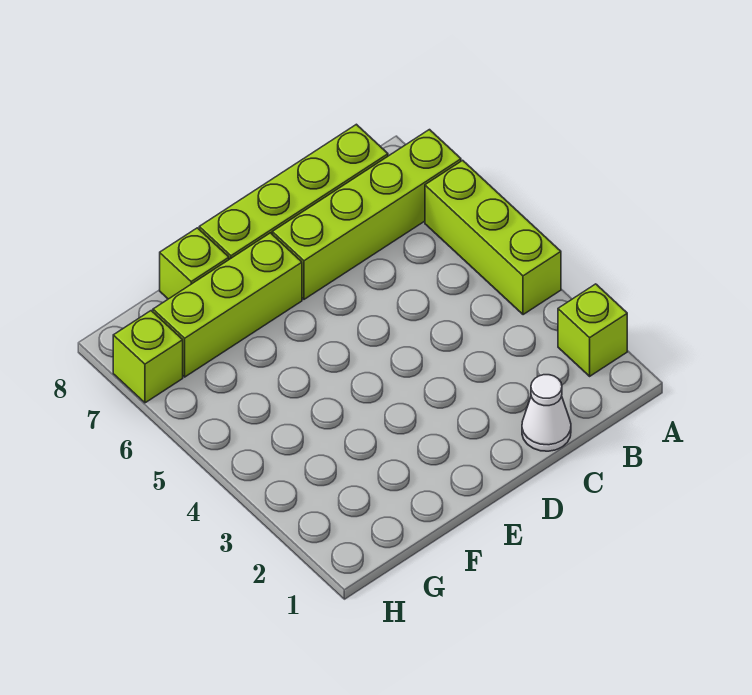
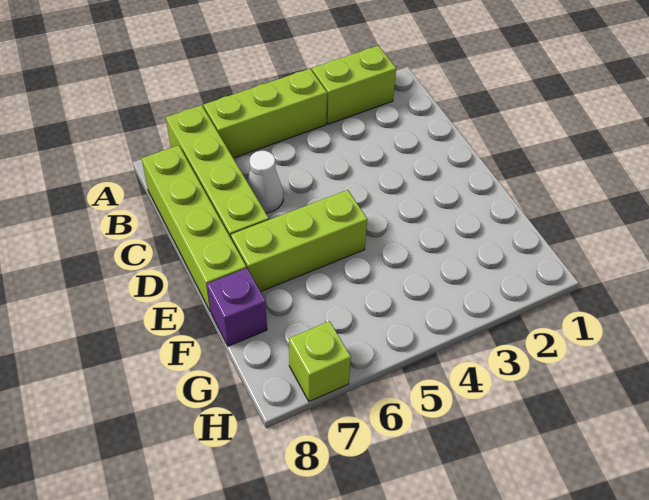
lime brick A2 level 1 -> lime brick A2:A3 level 1
white cone C1 level 1 -> white cone C6 level 1
lime brick E7:G7 level 1 -> lime brick E5:E7 level 1
lime brick F8 level 1 -> purple brick F8 level 1

